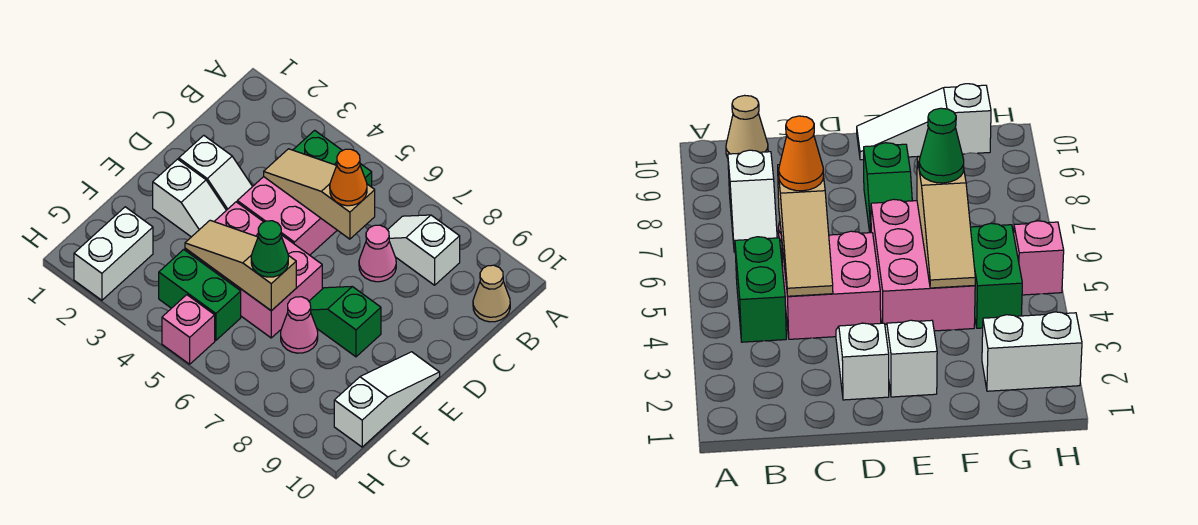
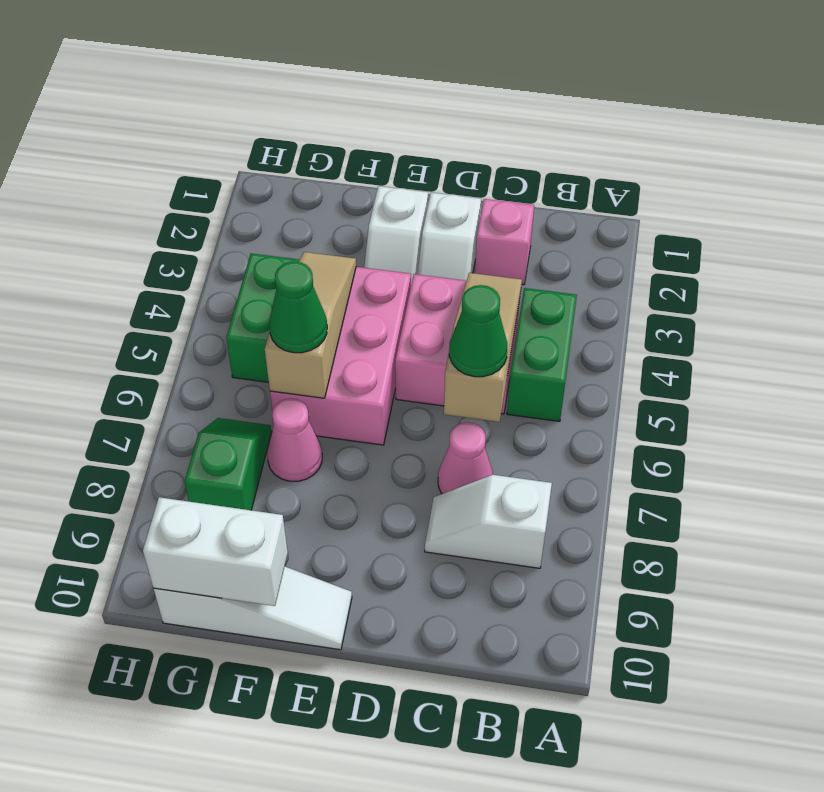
white slope B7:B8 level 1 top 8 -> white slope B8:C8 level 1 top B
tan cone B10 level 1 -> none
orange cone C6 level 3 -> green cone C6 level 3
green slope E7:E8 level 1 top 8 -> green slope G7:G8 level 1 top 8
white brick G2:H2 level 1 -> white brick F10:G10 level 2
pink brick H5 level 1 -> pink brick C2 level 1

